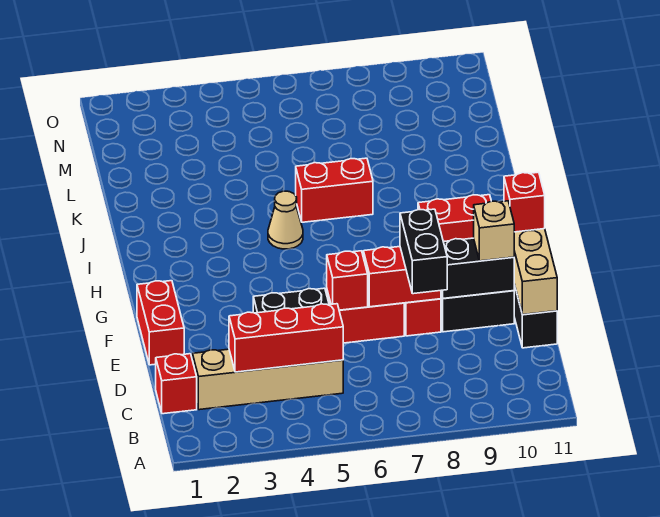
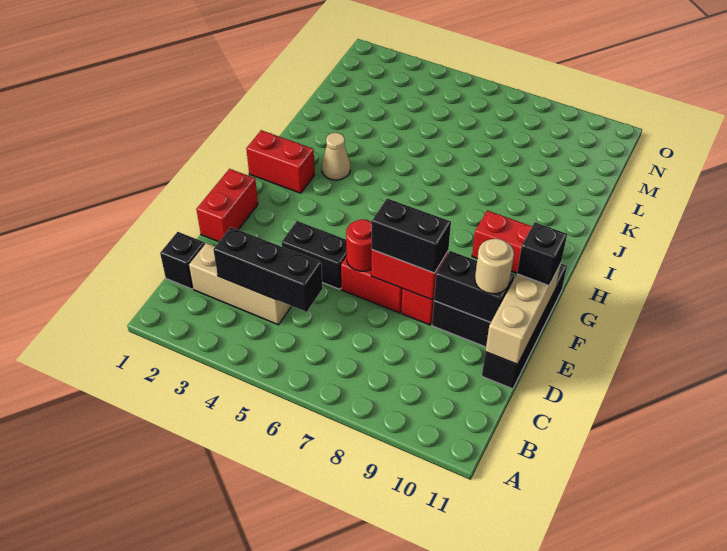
red brick C1 level 1 -> black brick C1 level 1
tan brick C2:C5 level 1 -> tan brick C2:C4 level 1
red brick C3:C5 level 2 -> black brick C3:C5 level 2
black brick D8:E8 level 3 -> black brick E7:E8 level 3
red brick E6 level 2 -> red round brick E6 level 2
tan brick E10 level 3 -> tan round brick E10 level 3
red brick F11 level 3 -> black brick F11 level 3
tan cone I5 level 1 -> tan cone I3 level 1
red brick J6:J7 level 1 -> red brick H1:H2 level 1

